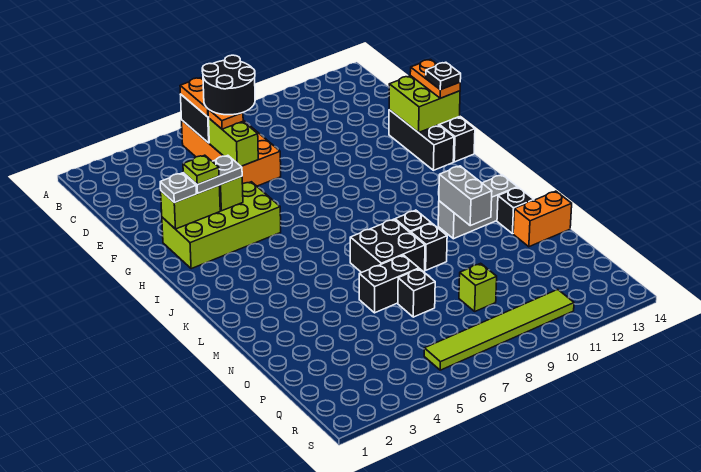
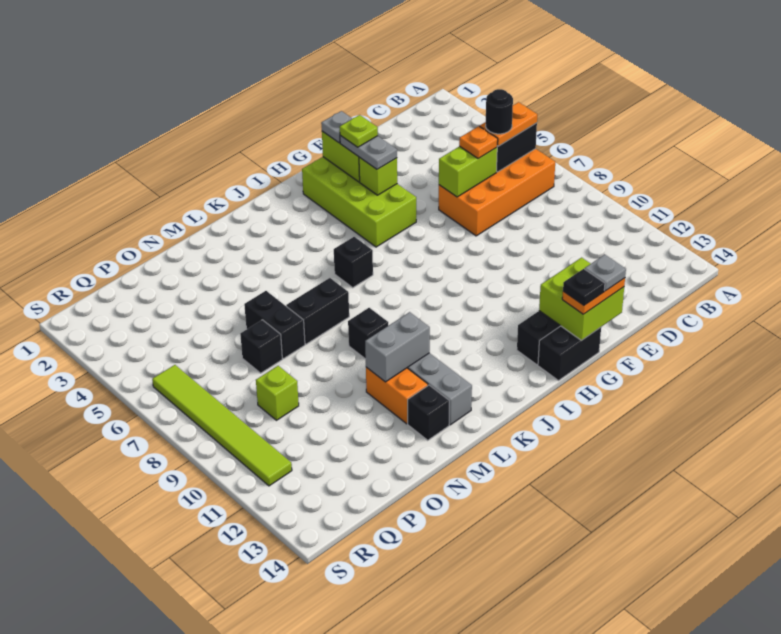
black round brick C6:D7 level 4 -> black round brick C6 level 4
none -> grey plate F14 level 4
black brick L7:M8 level 1 -> black brick L7:M7 level 1
black brick M9 level 1 -> black brick J6 level 1
orange brick N13:N14 level 1 -> orange brick M11:M12 level 1

